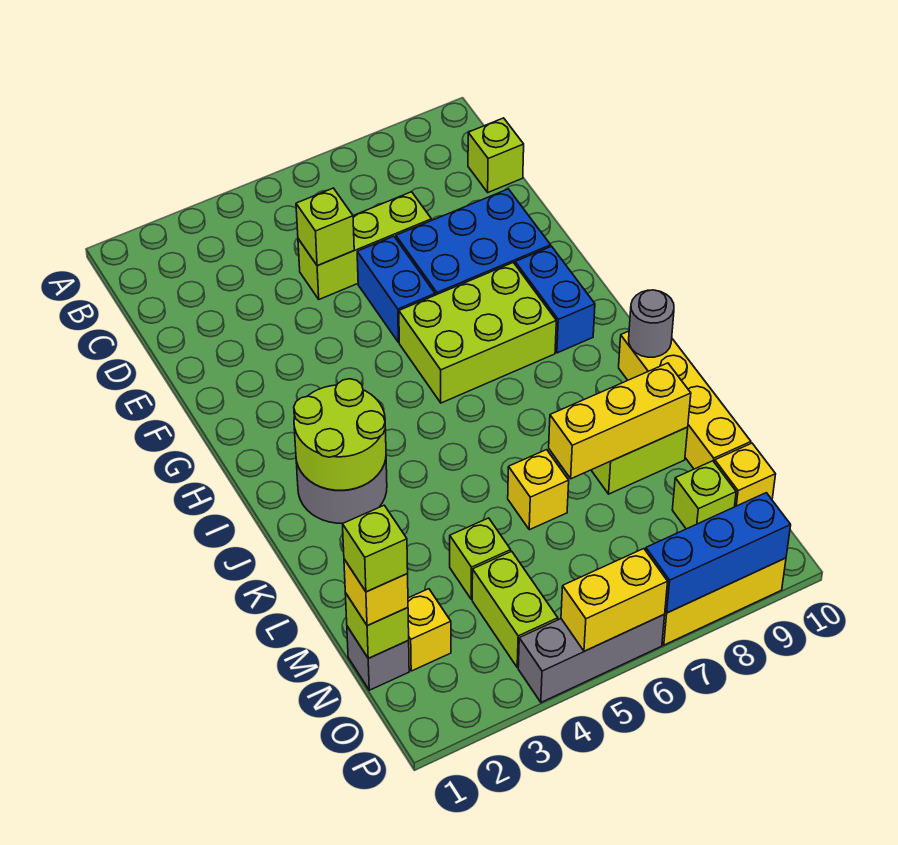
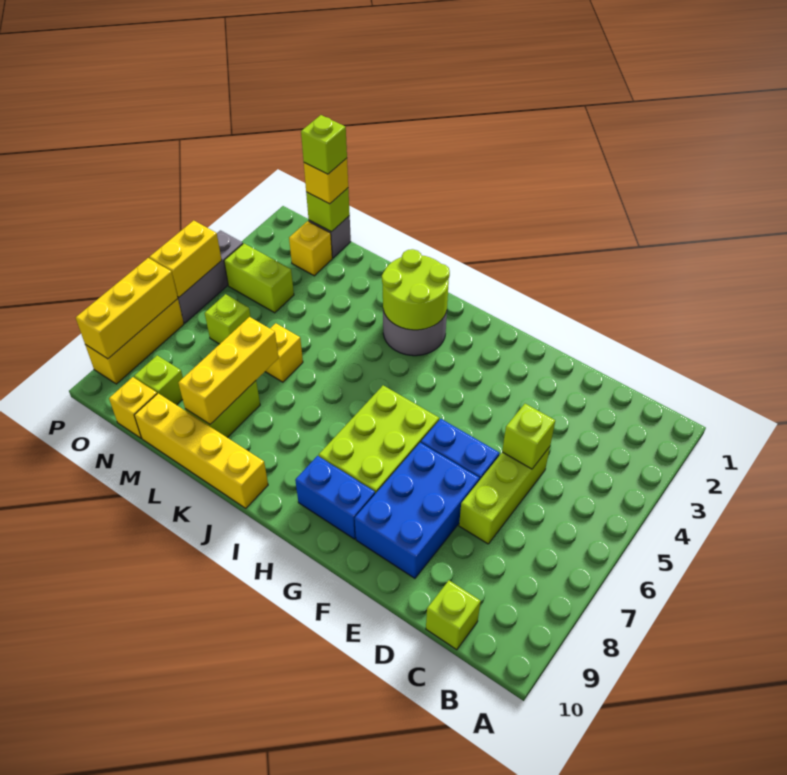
grey round brick J10 level 2 -> none
lime brick M4 level 1 -> lime brick N6 level 1
blue brick P7:P9 level 2 -> yellow brick P7:P9 level 2

